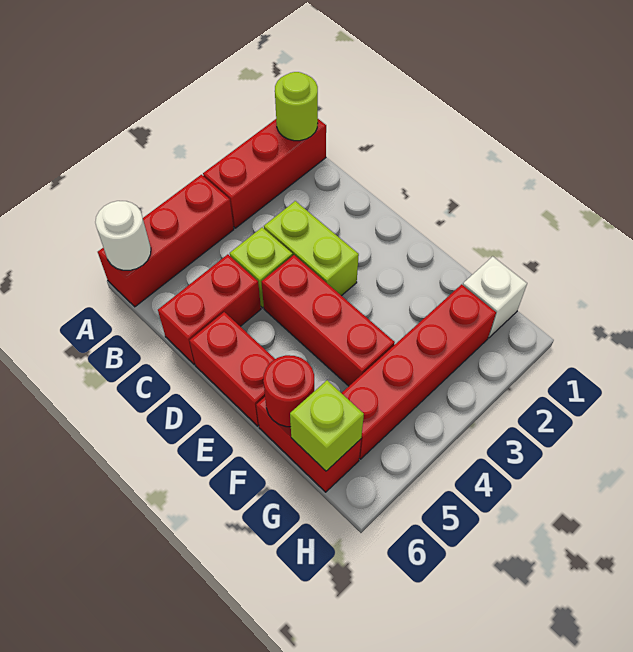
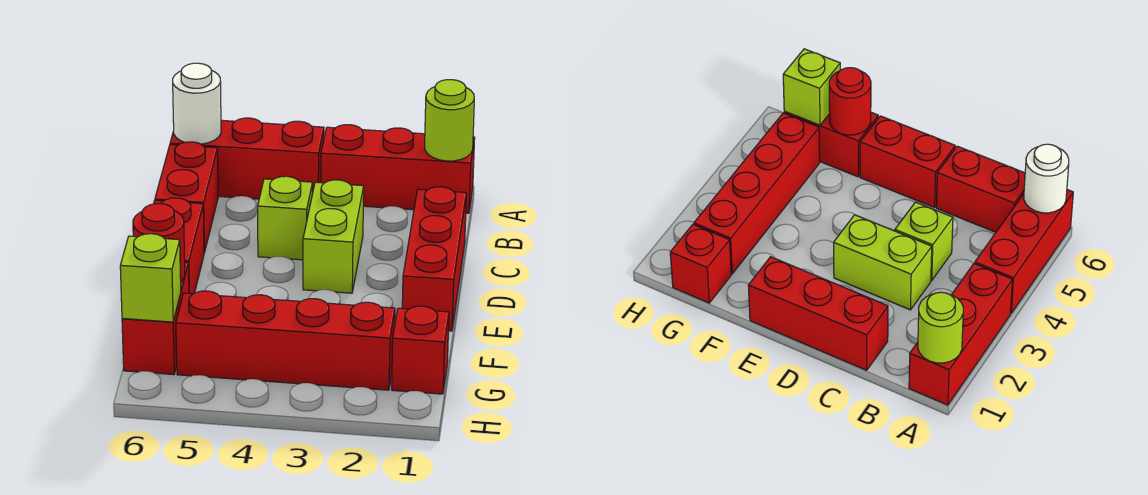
red brick C5:C6 level 1 -> red brick B6:C6 level 1
red brick D4:F4 level 1 -> red brick C1:E1 level 1
white brick G1 level 1 -> red brick G1 level 1

